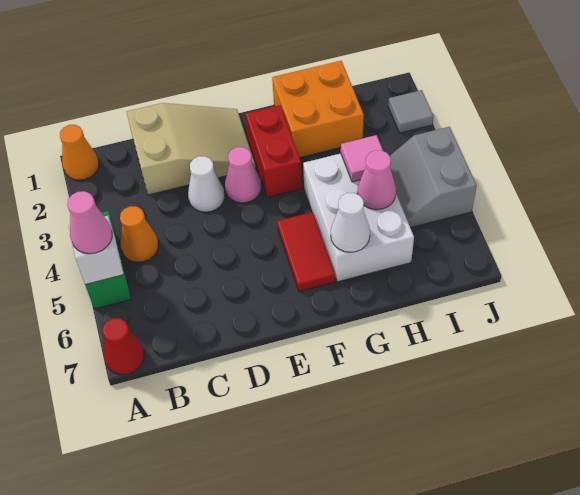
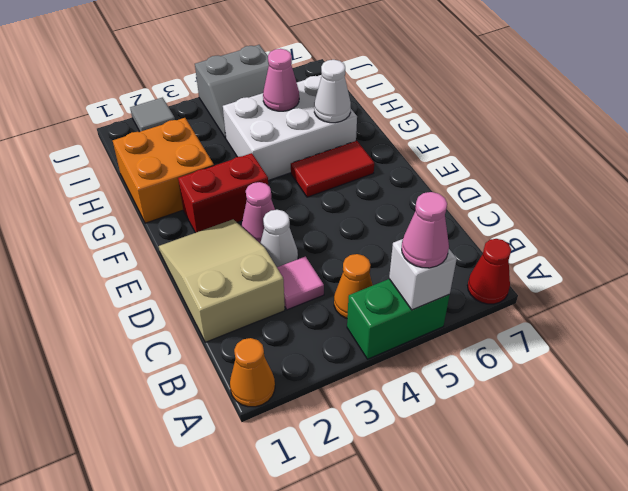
pink tile H4 level 2 -> pink tile C3 level 1

